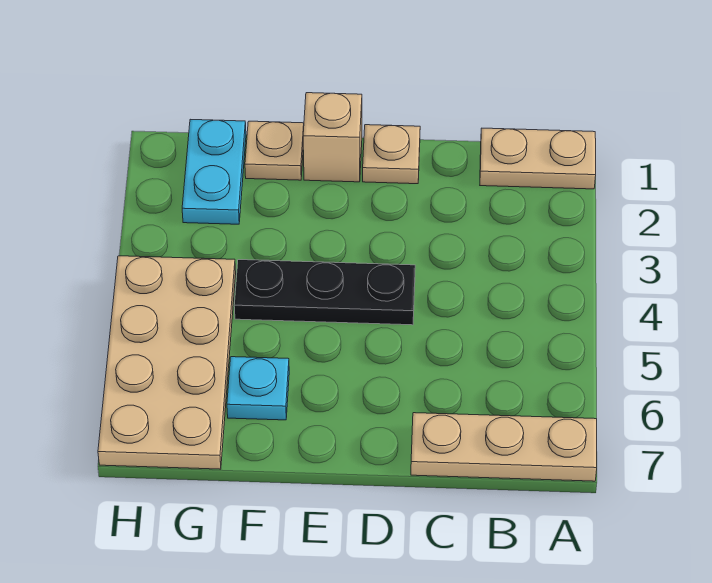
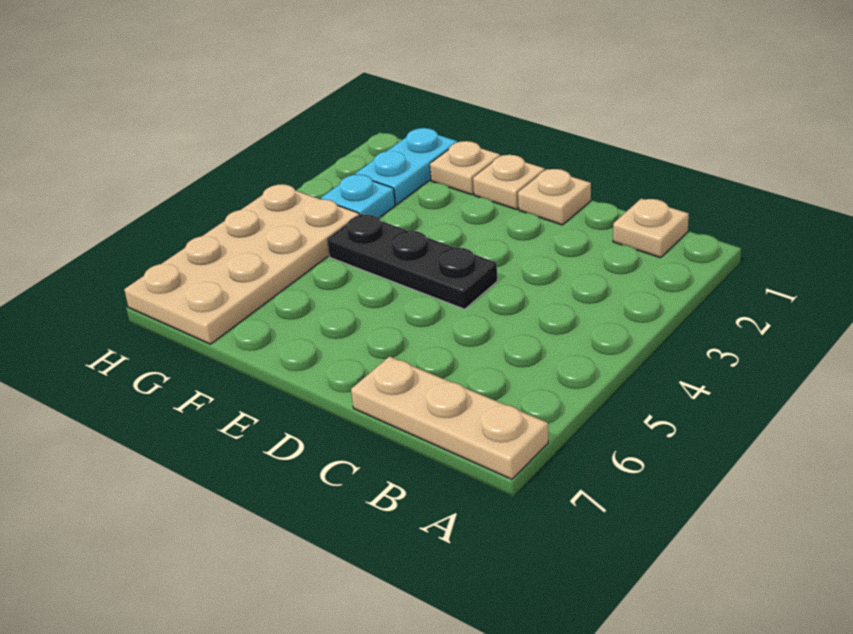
tan plate A1:B1 level 1 -> tan plate B1 level 1
tan brick E1 level 1 -> tan plate E1 level 1
cyan plate F6 level 1 -> cyan plate G3 level 1

